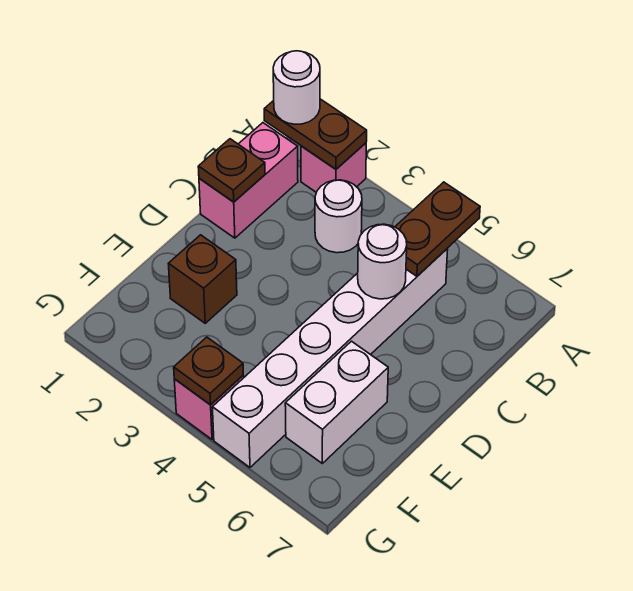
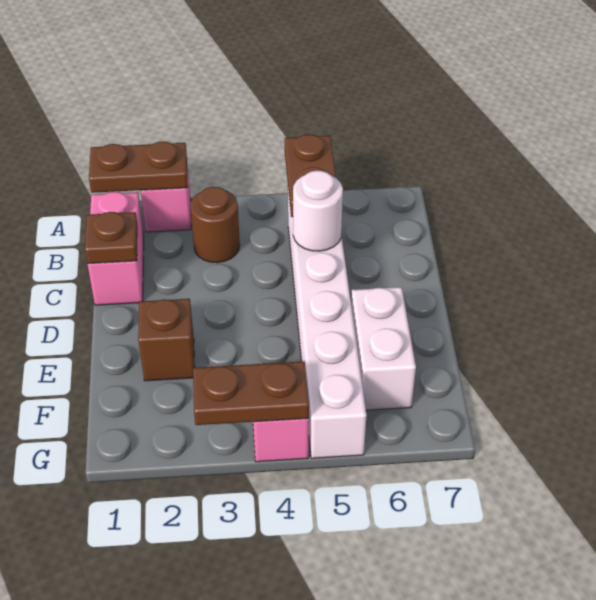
white round brick A1 level 3 -> none
white round brick B3 level 1 -> brown round brick B3 level 1
brown plate G4 level 2 -> brown plate G3:G4 level 2

